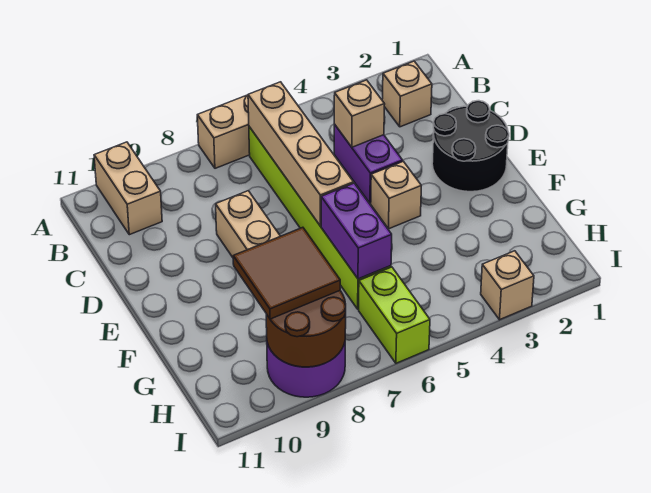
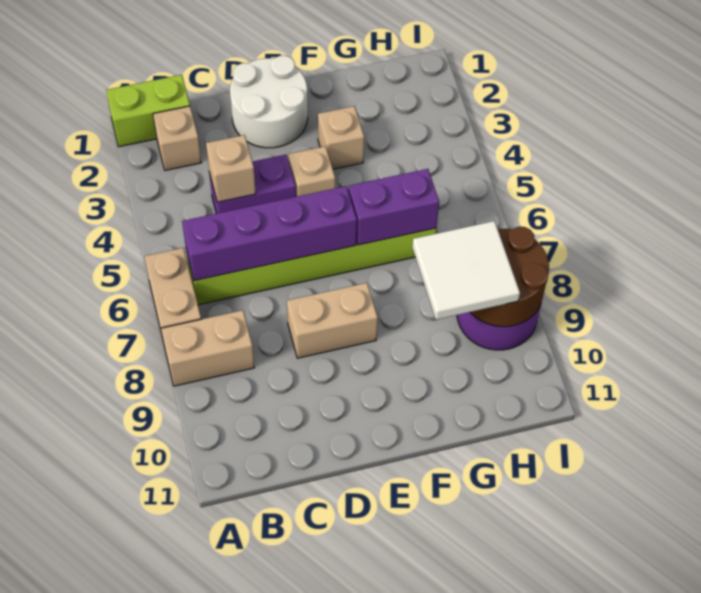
tan brick A10:B10 level 1 -> tan brick A8:B8 level 1
tan brick B6:E6 level 2 -> purple brick B6:E6 level 2
black round brick D1:E2 level 1 -> white round brick D1:E2 level 1
brown tile G8:H9 level 3 -> white tile G8:H9 level 3
lime brick H6:I6 level 1 -> lime brick A1:B1 level 1
tan brick I3 level 1 -> tan brick F3 level 1

